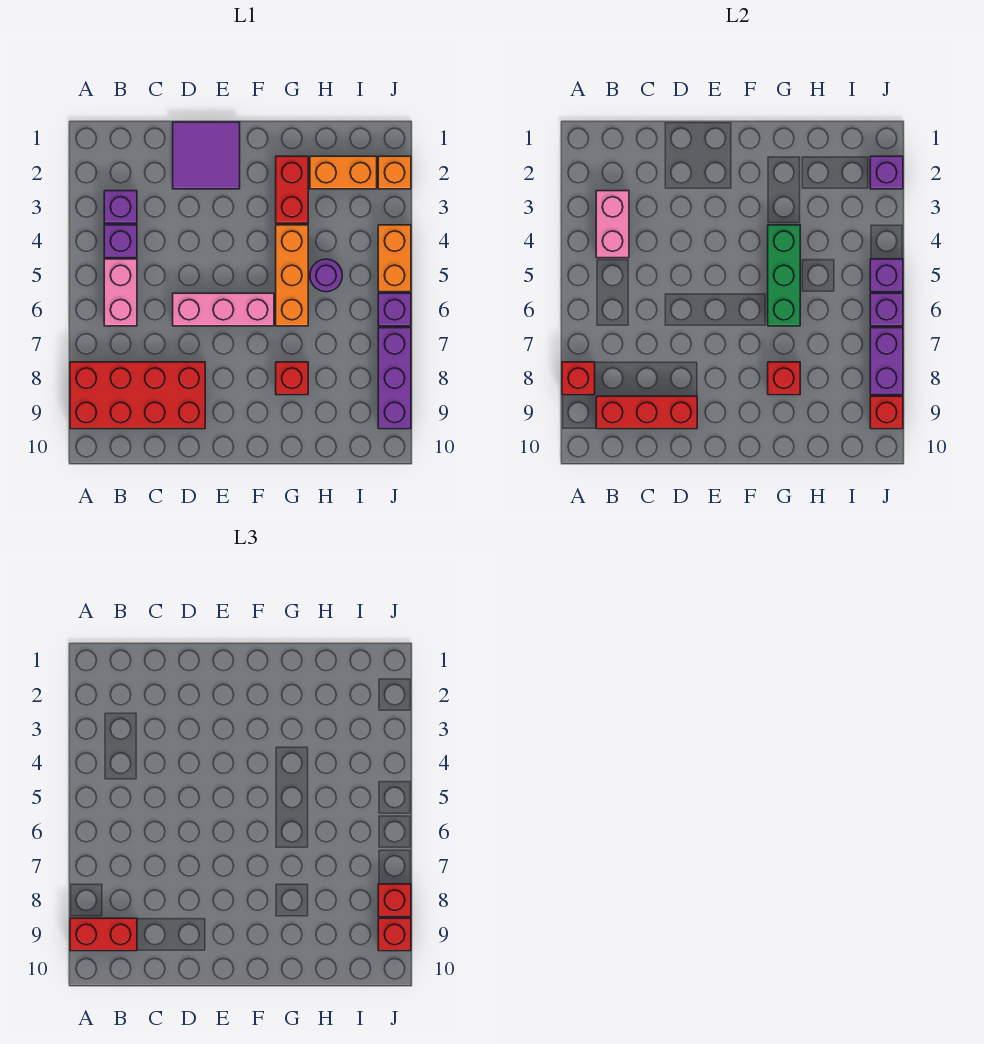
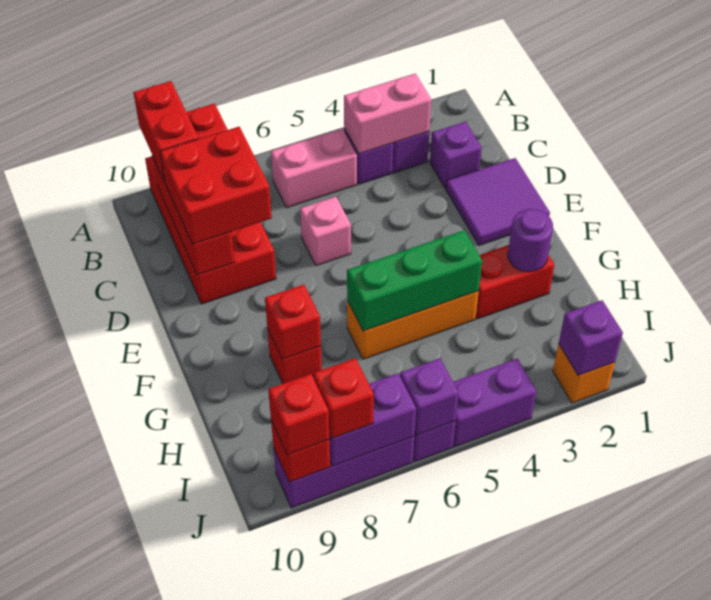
none -> red brick C8:D9 level 3
pink brick D6:F6 level 1 -> pink brick D6 level 1
orange brick H2:I2 level 1 -> none
purple round brick H5 level 1 -> purple round brick G2 level 2
orange brick J4:J5 level 1 -> purple brick J4:J5 level 1
purple brick J5 level 2 -> purple brick C2 level 1

